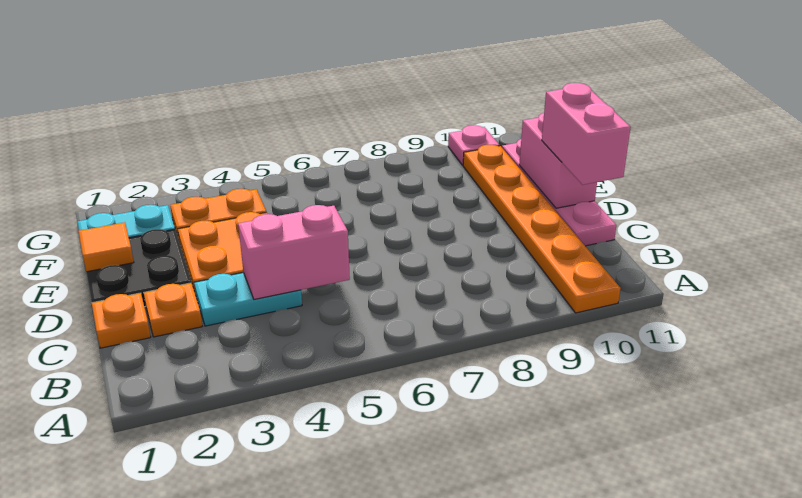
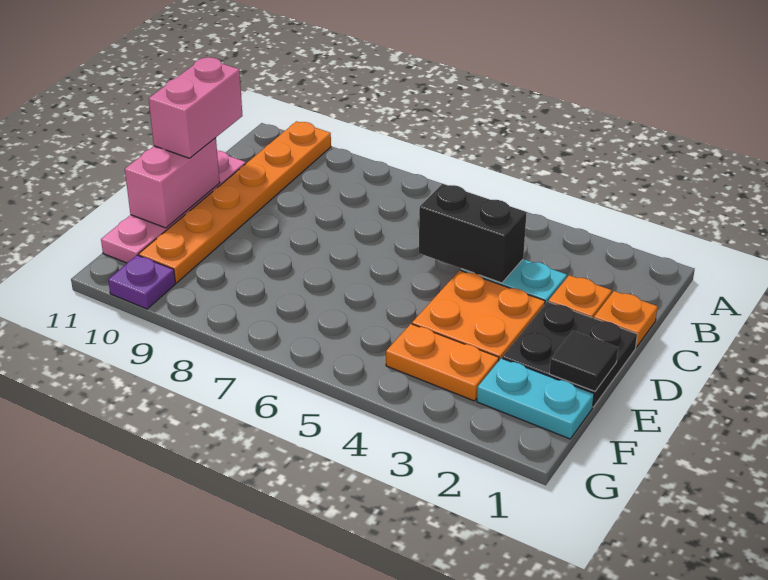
pink brick C4:C5 level 2 -> black brick C4:C5 level 2
orange tile E1 level 2 -> black tile E1 level 2
pink plate G10 level 1 -> purple plate G10 level 1

